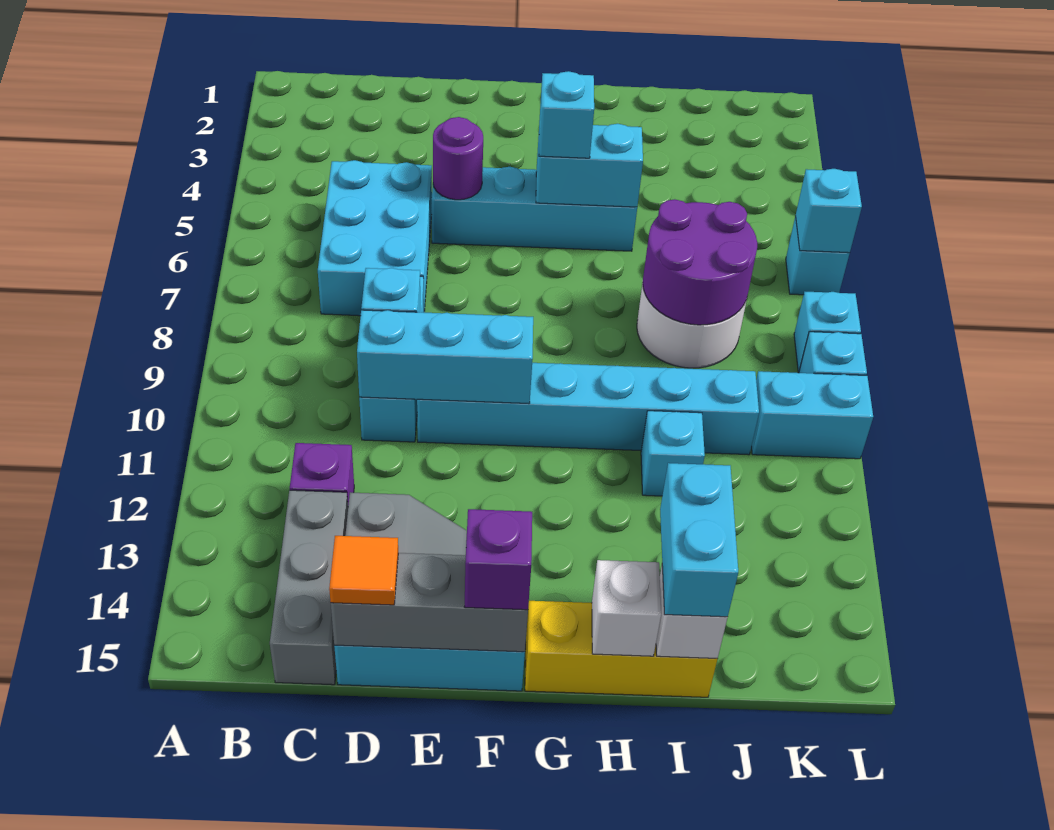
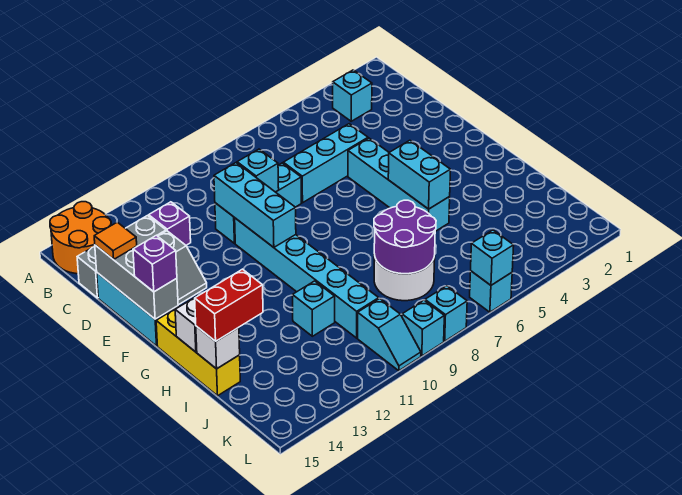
none -> orange round brick A14:B15 level 1
cyan brick C5:D7 level 1 -> cyan brick D5:D7 level 1
purple round brick E5 level 2 -> none
cyan brick G5 level 3 -> cyan brick B3 level 1
cyan brick I14:I15 level 3 -> red brick I14:I15 level 3
cyan brick K10:L10 level 1 -> cyan slope K10:L10 level 1 top K

